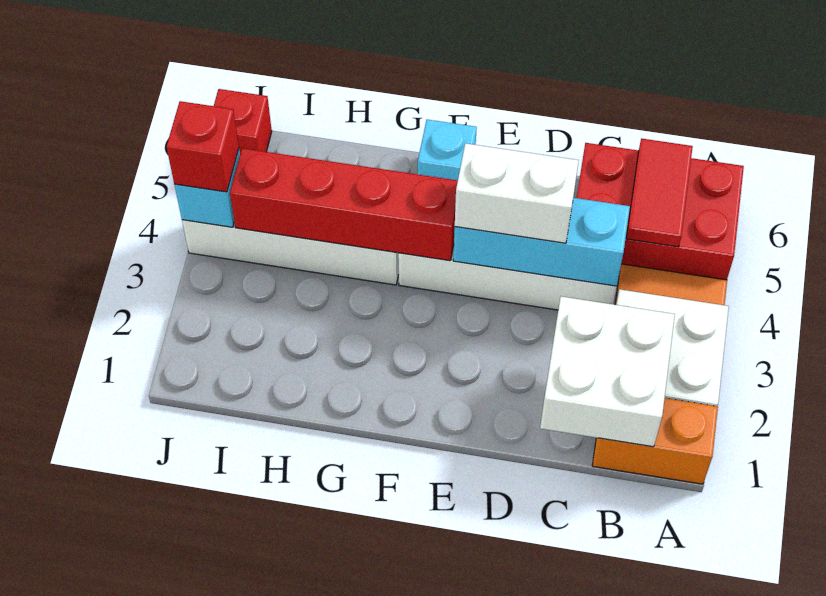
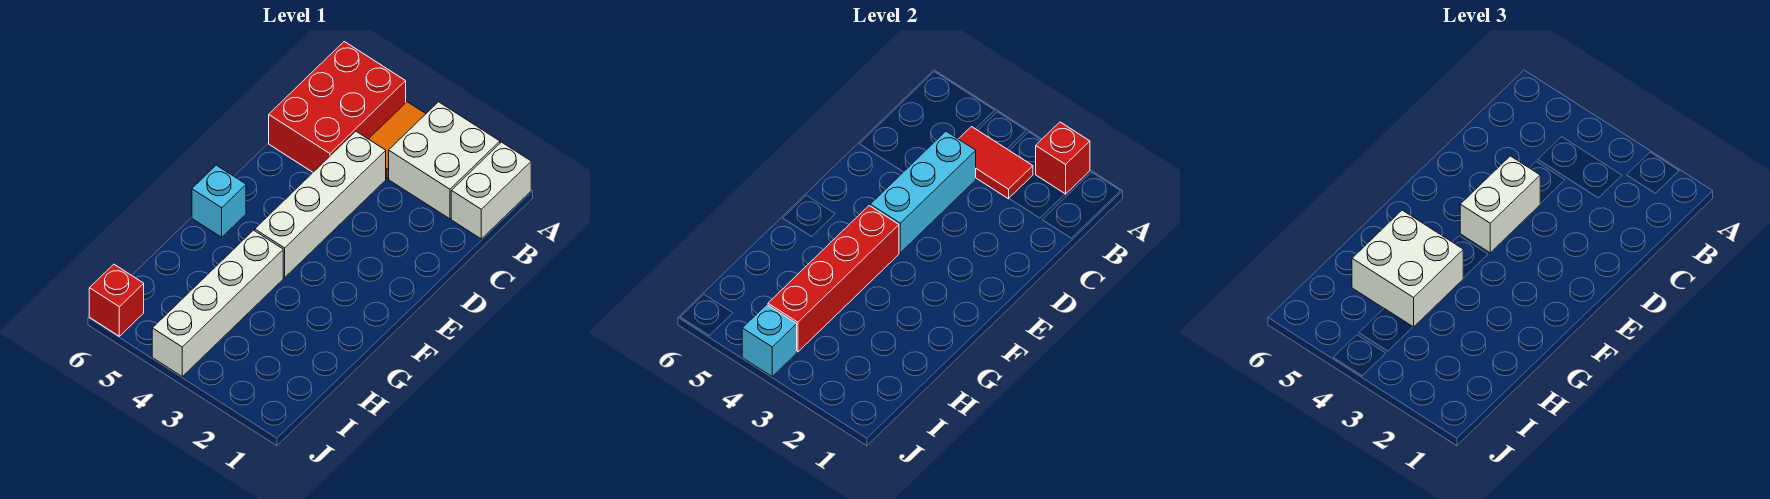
orange brick A1:B1 level 1 -> white brick A1:B1 level 1
white brick B1:C2 level 2 -> white brick G4:H5 level 3
red tile B5:B6 level 2 -> red tile B3:B4 level 2
red brick J4 level 3 -> red brick A2 level 2

